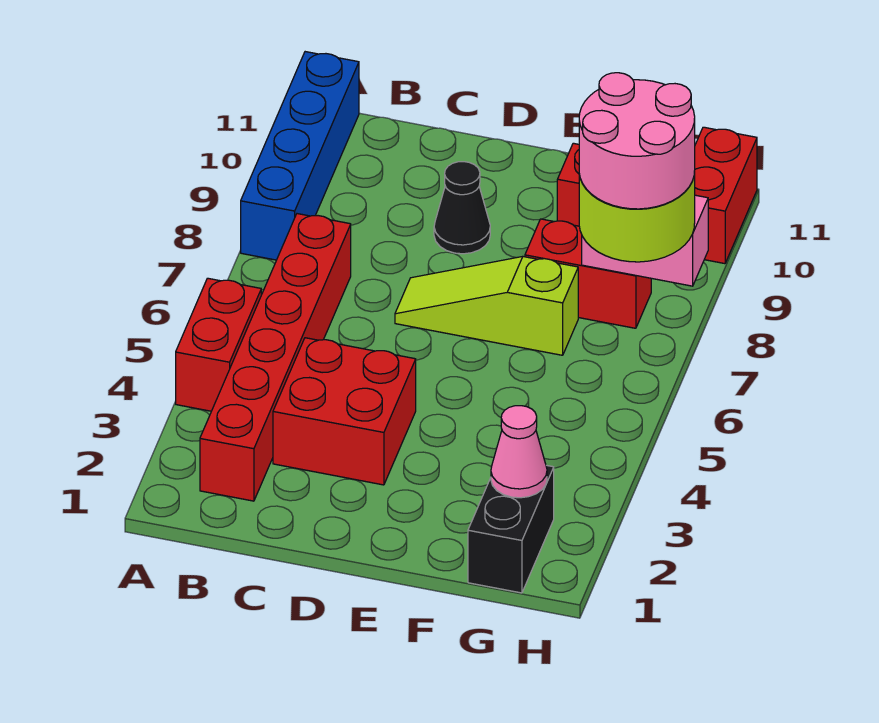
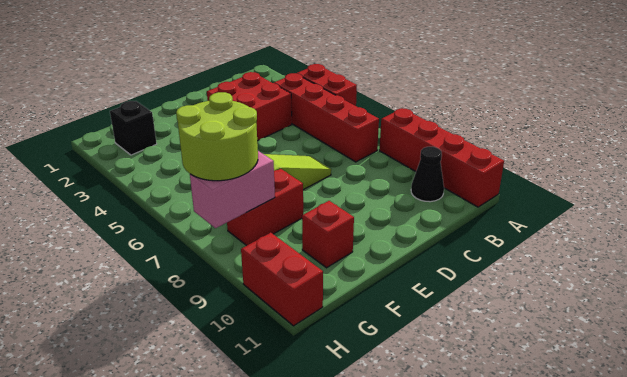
blue brick A8:A11 level 1 -> red brick A8:A11 level 1
red brick B2:B7 level 1 -> red brick B4:B7 level 1
black cone D9 level 1 -> black cone B10 level 1
black brick G1:G2 level 1 -> black brick G2 level 1
pink cone G2 level 2 -> none
pink round brick G7:H8 level 4 -> none

